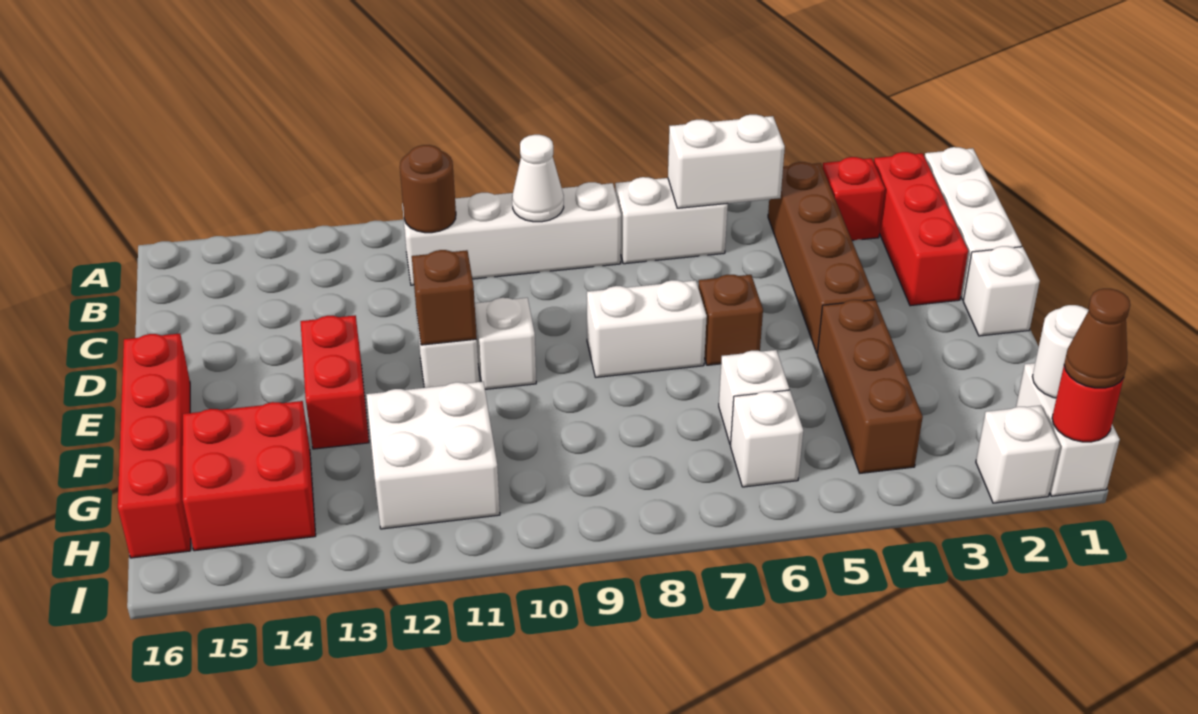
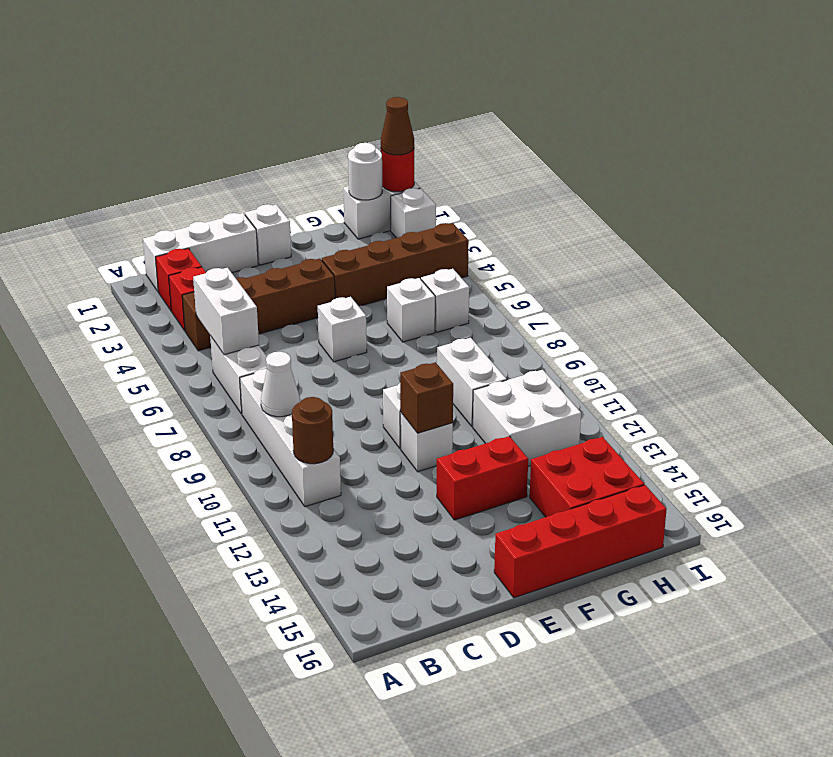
red brick B2:D2 level 1 -> red brick B2 level 1
brown brick E6 level 1 -> white brick E6 level 1
white brick E7:E8 level 1 -> white brick G9:G10 level 1
brown brick F4:H4 level 1 -> brown brick F4:I4 level 1

